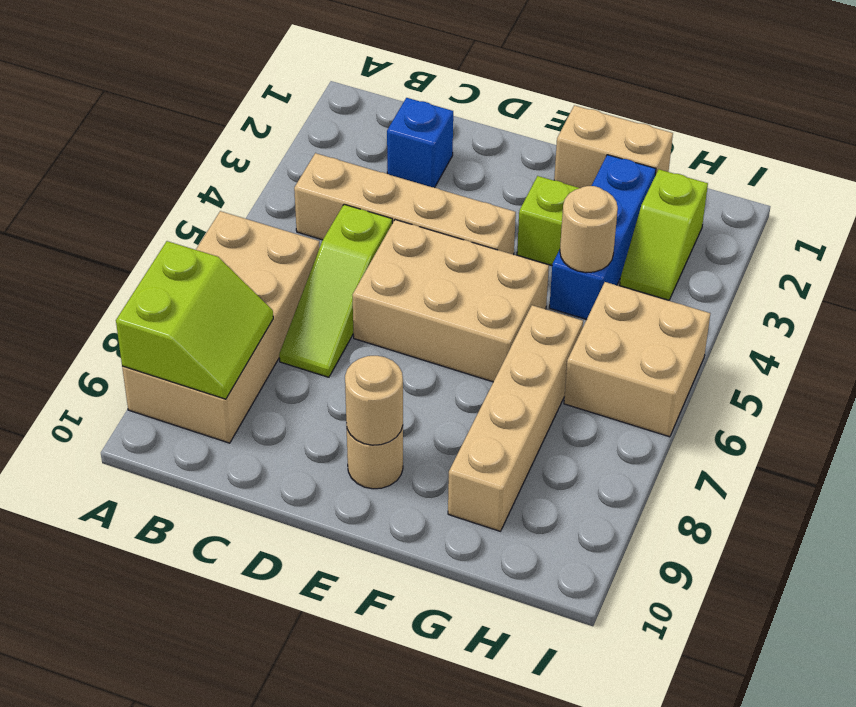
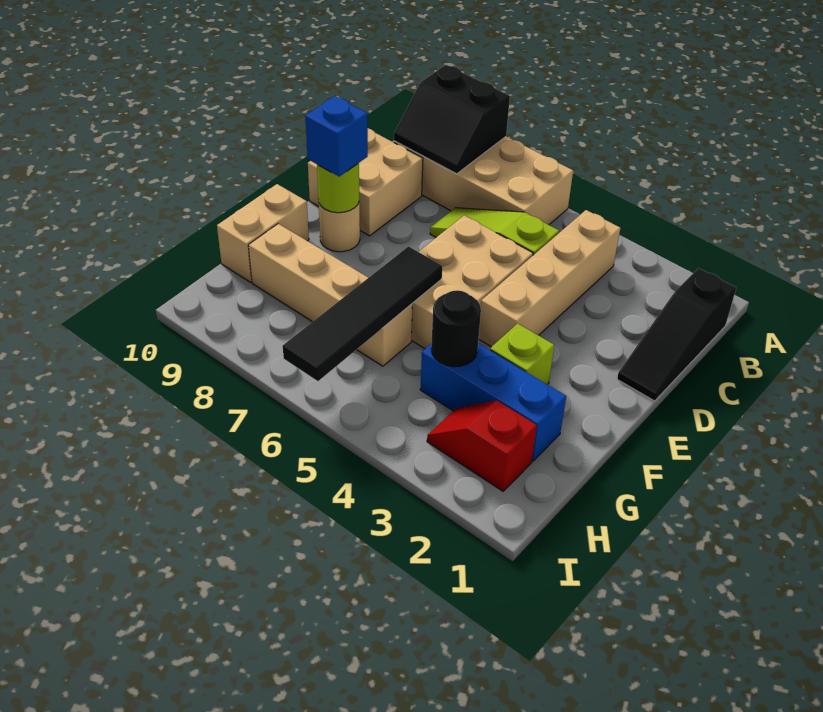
lime slope A8:B9 level 2 top A -> black slope A8:B9 level 2 top A
none -> black slope B1:D1 level 1 top B
blue brick C2 level 1 -> blue brick E9 level 3
tan round brick E9 level 2 -> lime round brick E9 level 2
tan brick F1:G1 level 1 -> tan brick F10:G10 level 1
none -> black tile F6:I6 level 2
tan round brick G4 level 2 -> black round brick G4 level 2
lime slope H2:H3 level 1 top 2 -> red slope H2:H3 level 1 top 2
tan brick H5:I6 level 1 -> tan brick C9:D10 level 1

